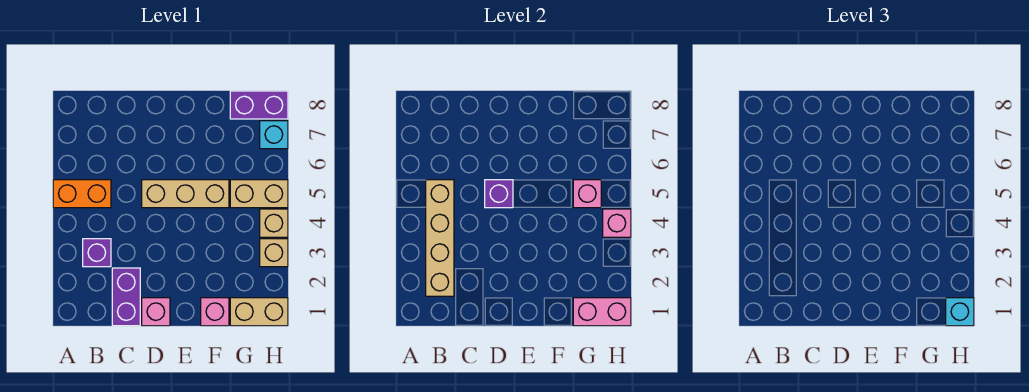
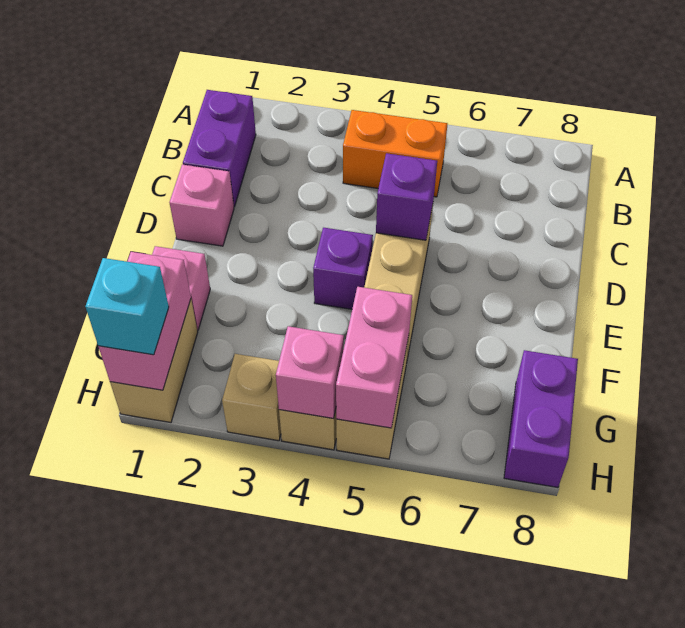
orange brick A5:B5 level 1 -> orange brick B4:B5 level 1
tan brick B2:B5 level 2 -> none
purple brick B3 level 1 -> purple brick E4 level 1
purple brick C1:C2 level 1 -> purple brick B1:C1 level 1
pink brick G5 level 2 -> pink brick G5:H5 level 2
cyan brick H7 level 1 -> none

